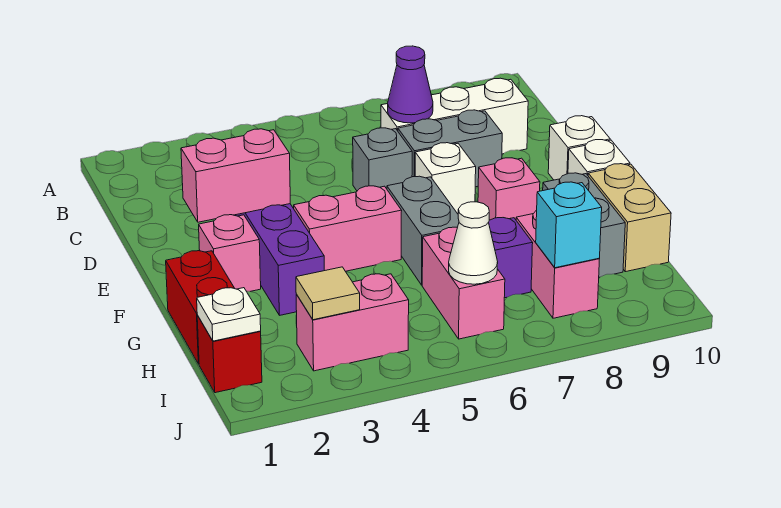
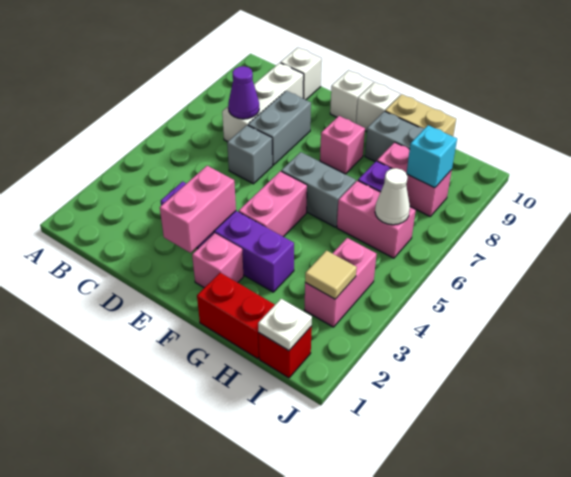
white brick E7 level 1 -> white brick C10 level 1

